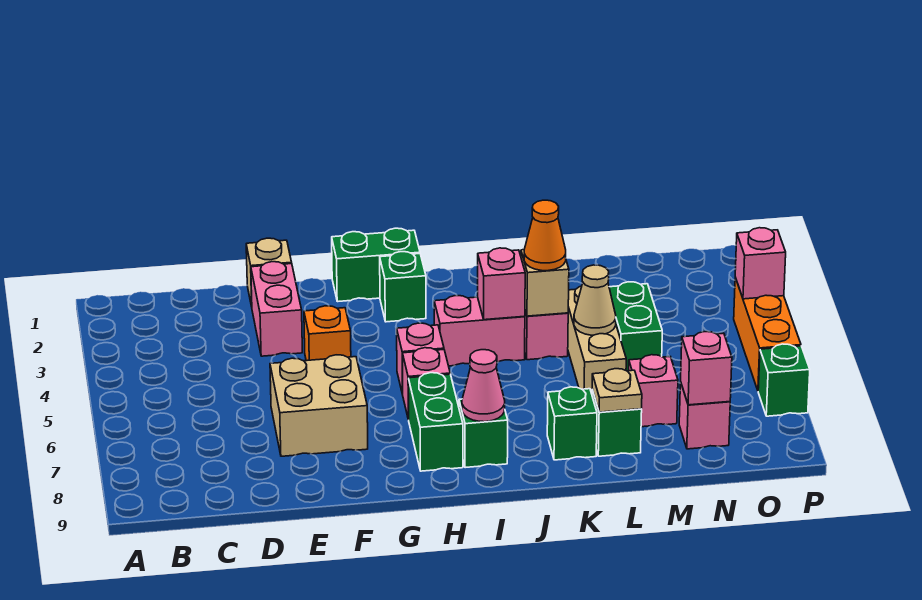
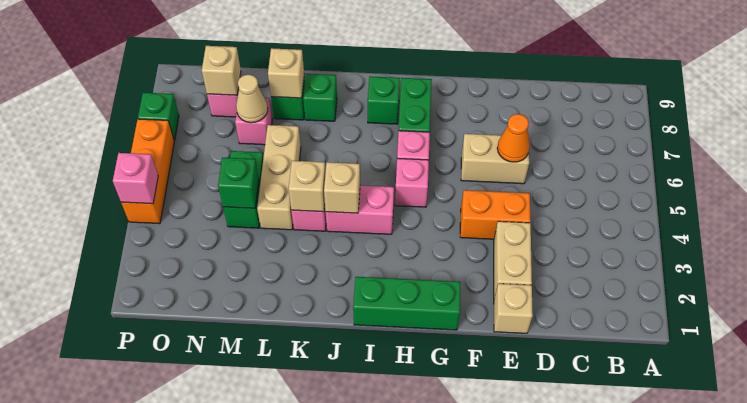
pink brick E2:E3 level 1 -> tan brick E2:E3 level 1
tan brick E6:F7 level 1 -> tan brick E6:F6 level 1
orange brick F4 level 1 -> orange brick E4:F4 level 1
green brick G1:H1 level 1 -> green brick G1:I1 level 1
green brick H2 level 1 -> green brick M4 level 2
pink cone I8 level 2 -> none
pink brick J4 level 2 -> tan brick J4 level 2
orange cone K4 level 3 -> orange cone E6 level 2
tan cone L5 level 2 -> tan cone M7 level 2
tan plate L8 level 2 -> tan brick L8 level 2
pink brick N8 level 2 -> tan brick N8 level 2

